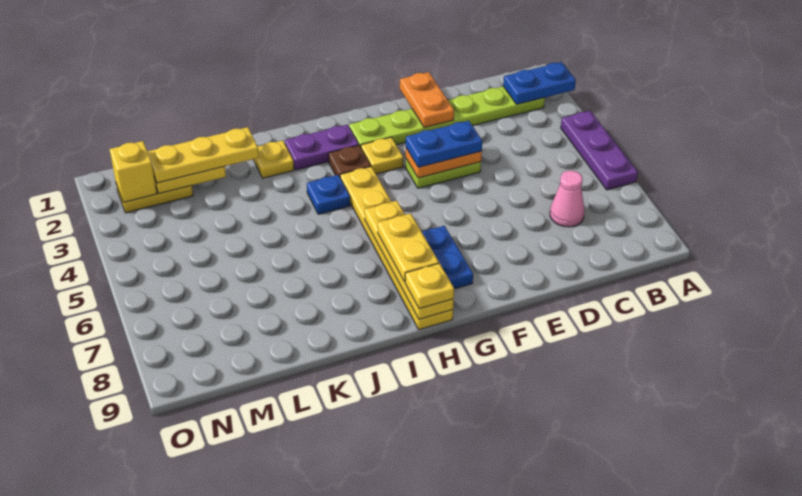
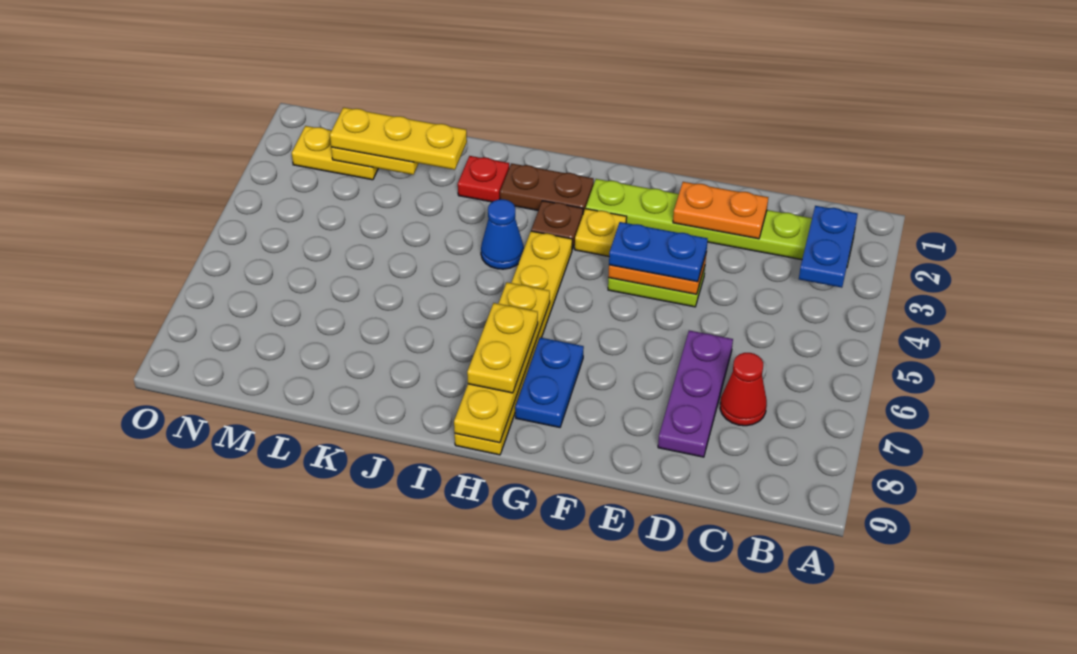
blue plate A2:B2 level 2 -> blue plate B2:B3 level 2
purple plate A4:A6 level 1 -> purple plate D6:D8 level 1
pink cone C7 level 1 -> red cone C7 level 1
orange plate E1:E2 level 2 -> orange plate D2:E2 level 2
purple plate H2:I2 level 1 -> brown plate H2:I2 level 1
yellow plate H9 level 3 -> none
blue plate I4 level 1 -> blue cone I4 level 1
yellow plate J2 level 1 -> red plate J2 level 1
yellow brick N2 level 2 -> none

